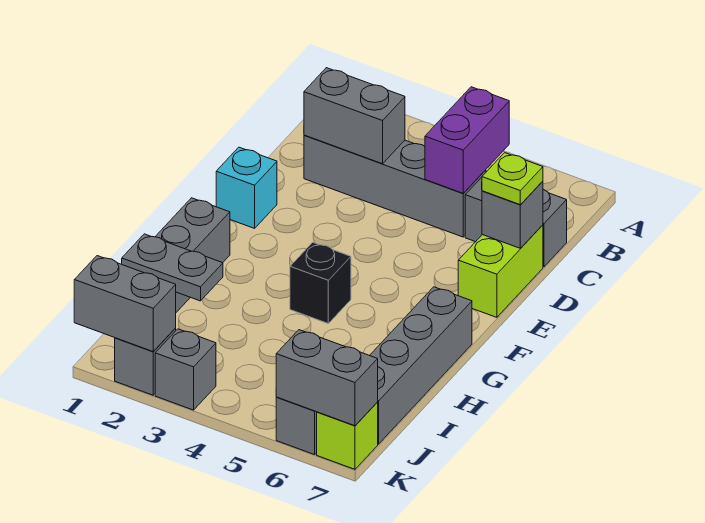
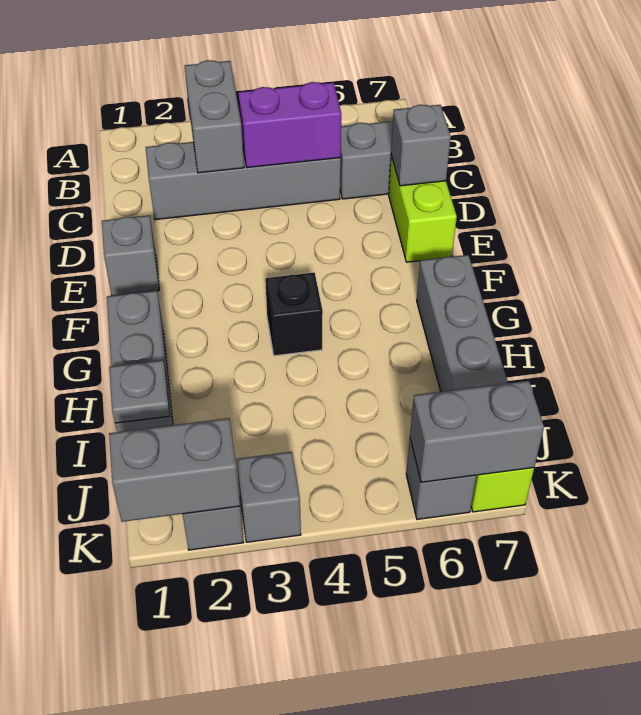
purple brick B5:C5 level 2 -> purple brick C4:C5 level 2
grey brick C2:C3 level 2 -> grey brick B3:C3 level 2
lime plate D7 level 3 -> none
cyan brick E1 level 1 -> grey brick E1 level 1
grey plate I1:I2 level 2 -> grey plate I1 level 2

